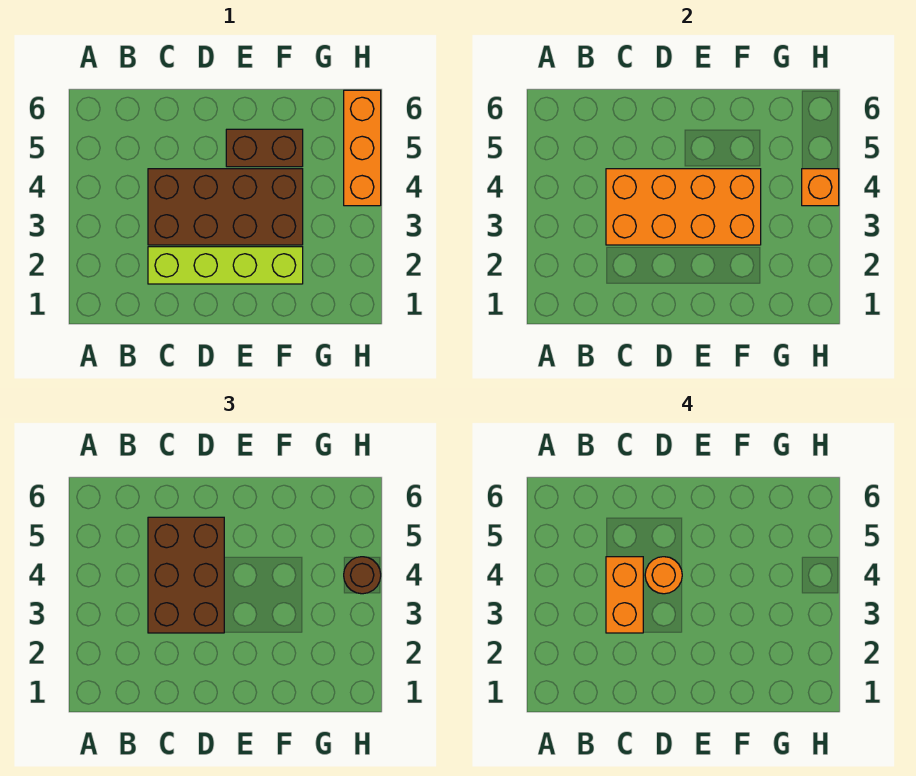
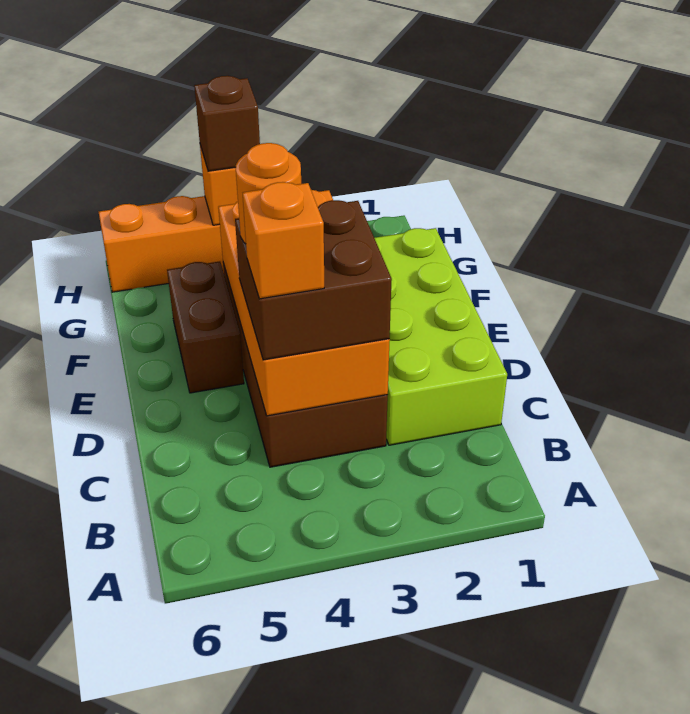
lime brick C2:F2 level 1 -> lime brick C1:F2 level 1
brown brick C3:D5 level 3 -> brown brick C3:D4 level 3
orange brick C3:C4 level 4 -> orange brick C4 level 4
brown round brick H4 level 3 -> brown brick H4 level 3

